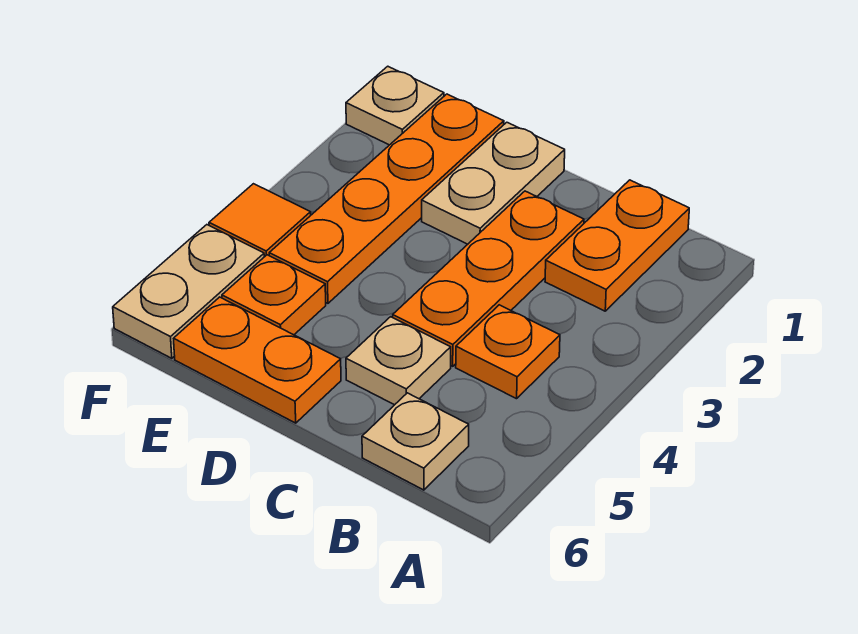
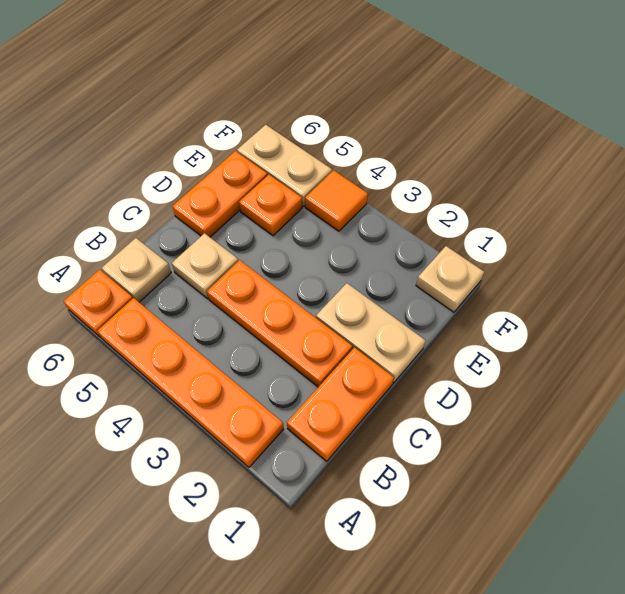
orange plate B1:B2 level 1 -> orange plate B1:C1 level 1
orange plate B4 level 1 -> orange plate A6 level 1
orange plate E1:E4 level 1 -> orange plate A2:A5 level 1

